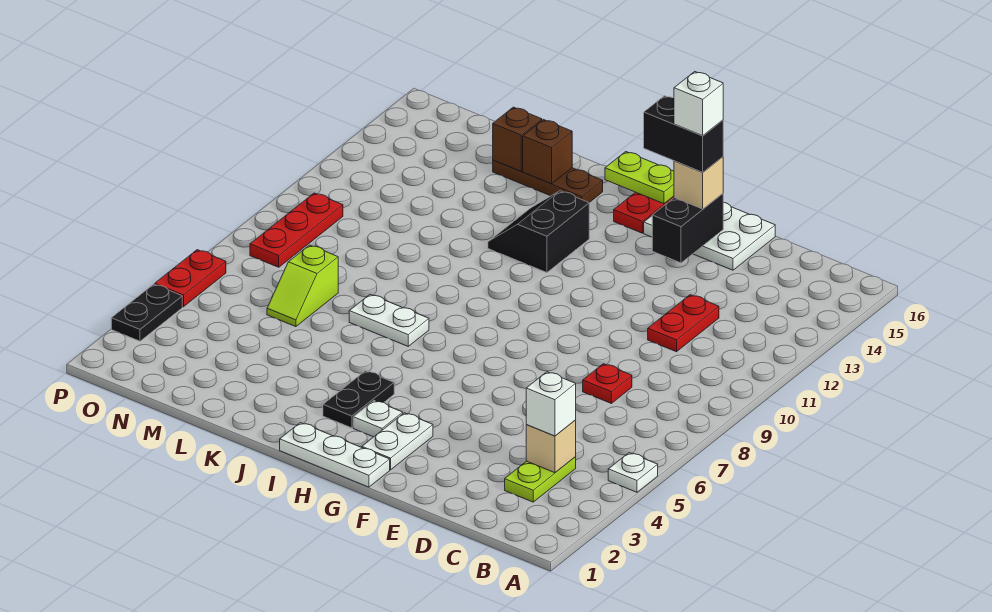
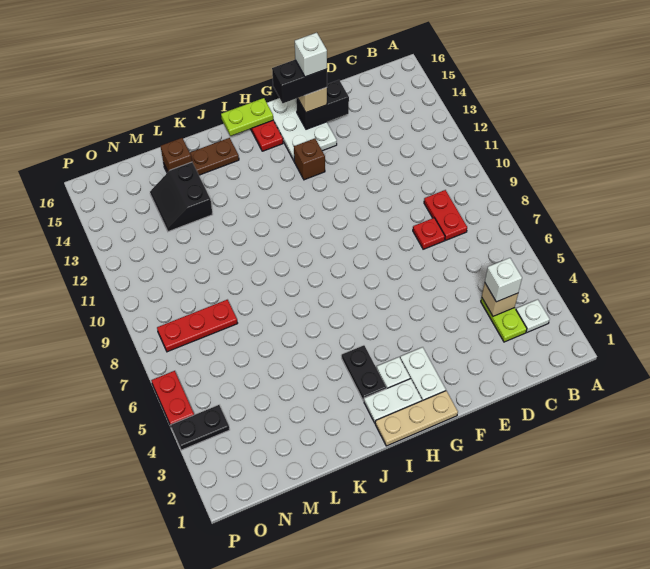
white plate A5 level 1 -> white plate B3 level 1
red plate D11:D12 level 1 -> red plate C8:C9 level 1
white plate E15:G16 level 1 -> white plate F14:G16 level 1
black brick F14:F15 level 2 -> black brick E15:F15 level 2
white plate G1:I1 level 1 -> tan plate G1:I1 level 1
black slope I12:J13 level 1 top I -> black slope L13:M14 level 1 top L
white plate J7:K7 level 1 -> white plate H2:I2 level 1
brown brick K15 level 2 -> brown brick G13 level 1
lime slope M6:M7 level 1 top 7 -> none
red plate O8:O10 level 1 -> red plate M8:O8 level 1
black plate P3:P4 level 1 -> black plate O4:P4 level 1

